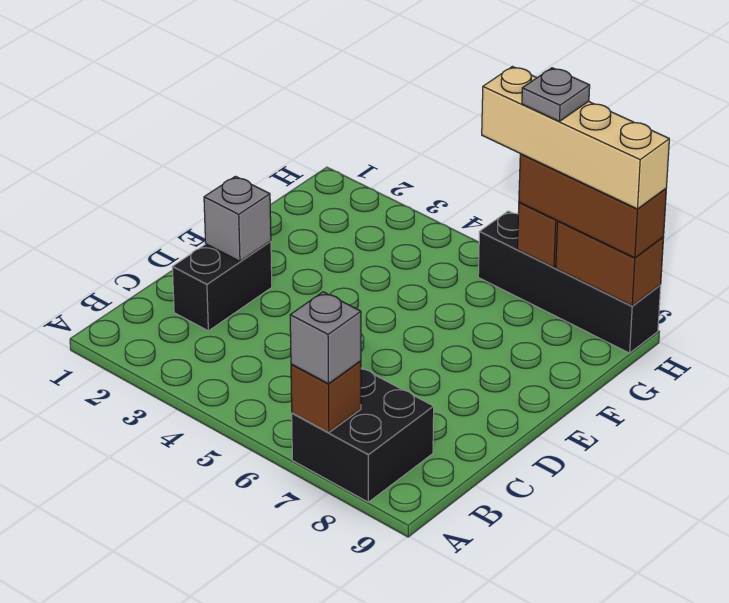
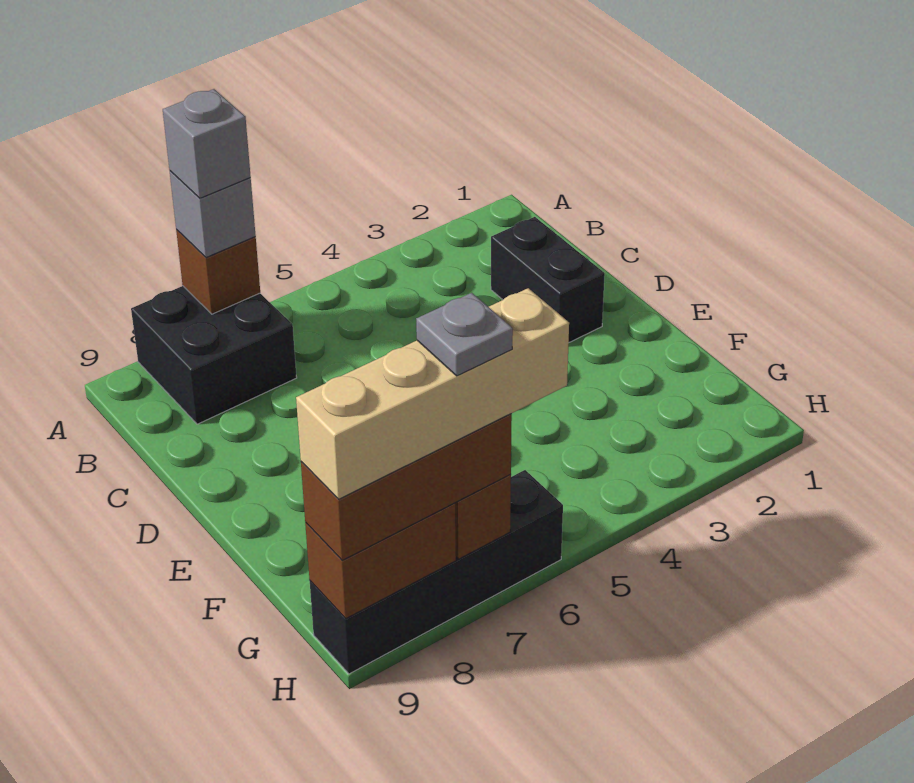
grey brick D2 level 2 -> grey brick A7 level 4

